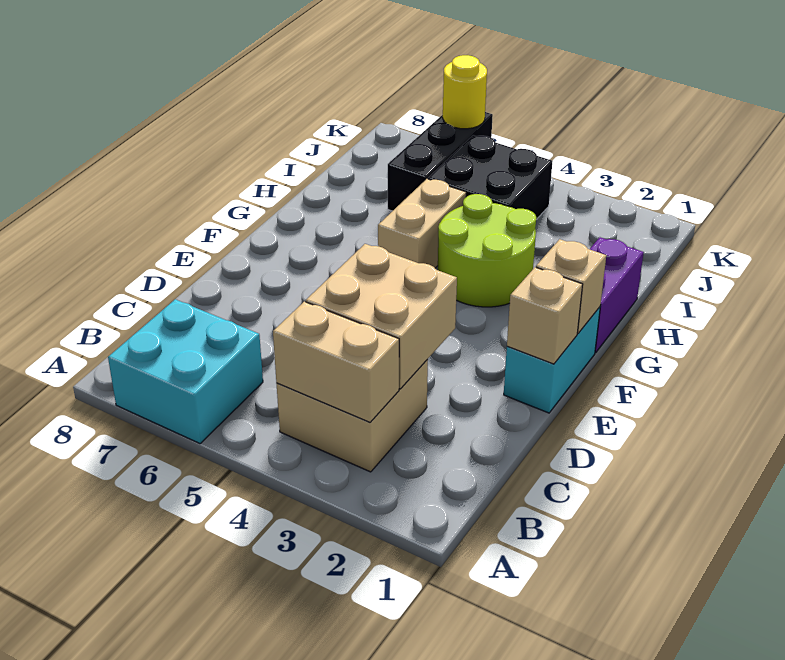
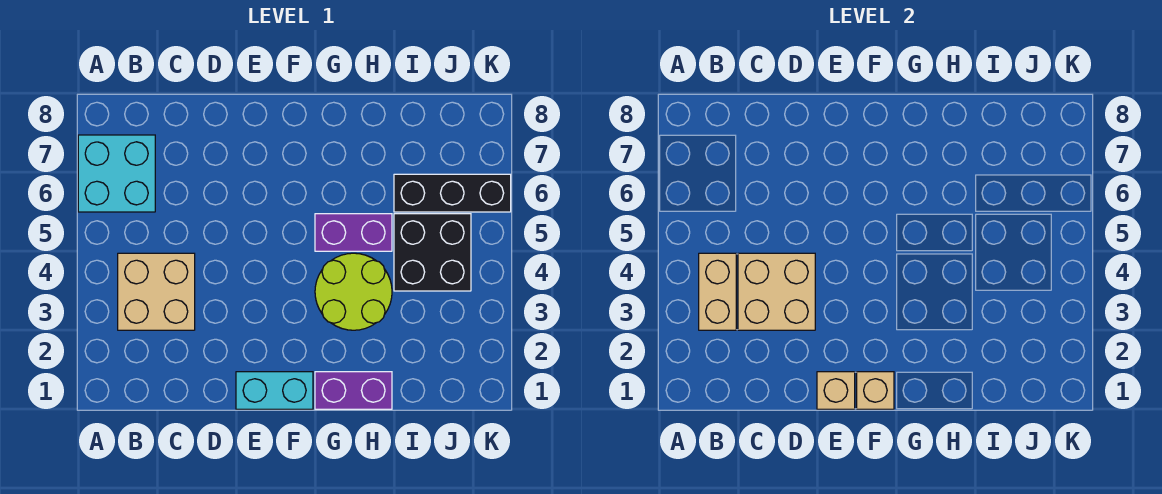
tan brick G5:H5 level 1 -> purple brick G5:H5 level 1
yellow round brick K6 level 2 -> none

